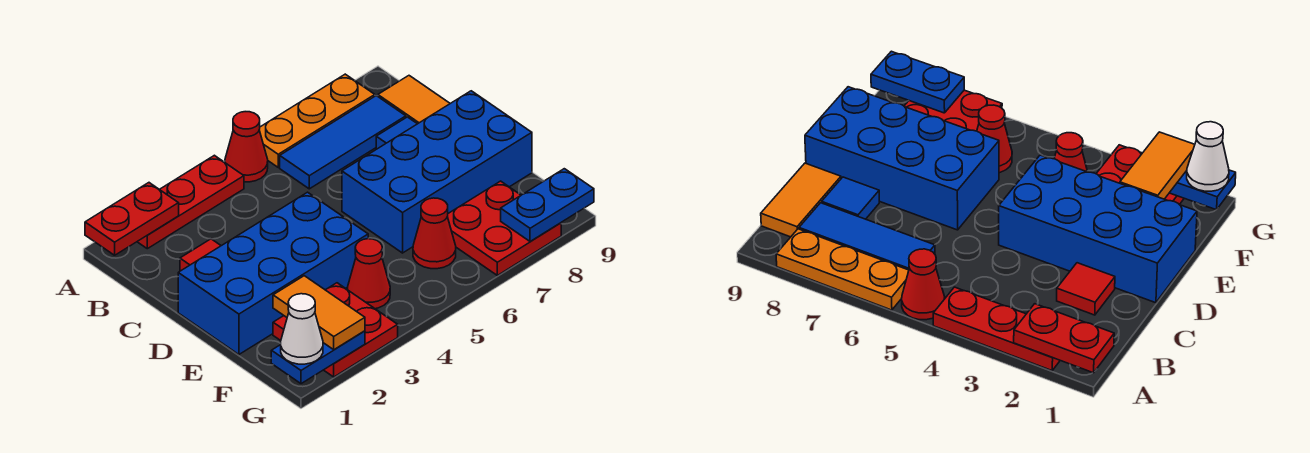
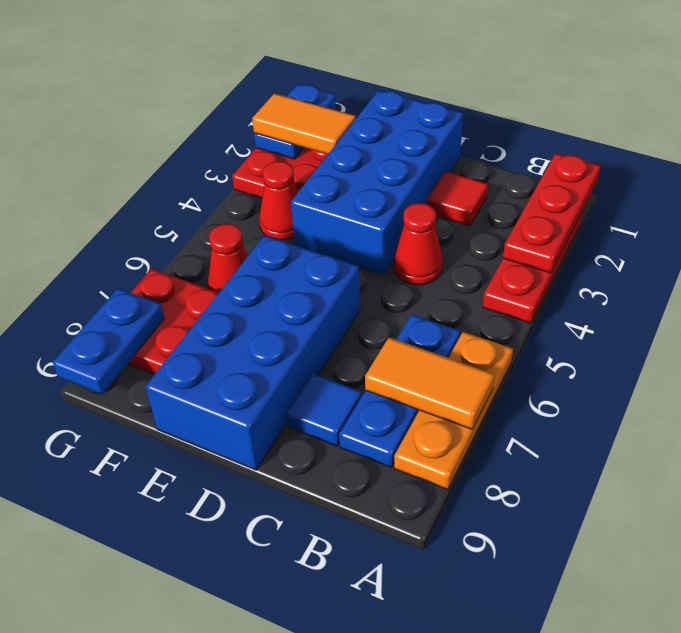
red plate A1:A2 level 2 -> red plate A1:A3 level 2
red cone A5 level 1 -> red cone C4 level 1
blue tile B6:B8 level 1 -> blue plate B6:B8 level 1
orange tile B9:C9 level 1 -> orange tile A7:B7 level 2
white cone G1 level 3 -> none

